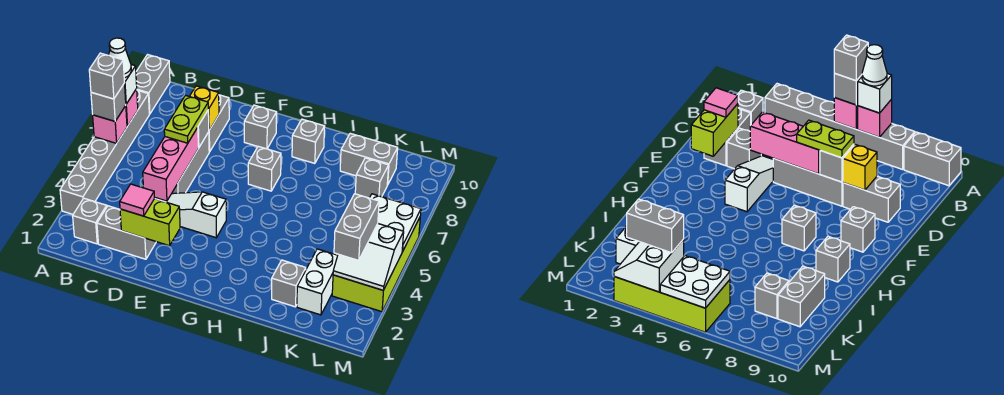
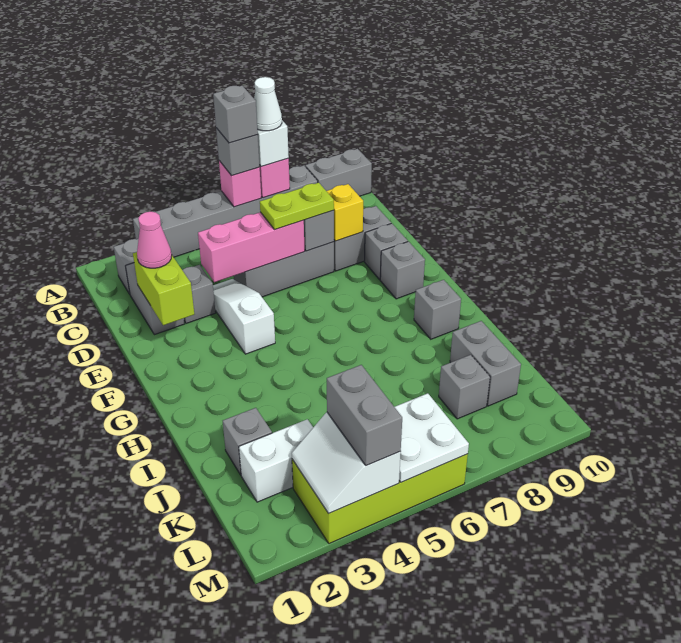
pink tile D2 level 3 -> pink cone D2 level 3
grey brick G7 level 1 -> grey brick E9 level 1
grey brick L3:L4 level 3 -> grey brick L4:M4 level 3

